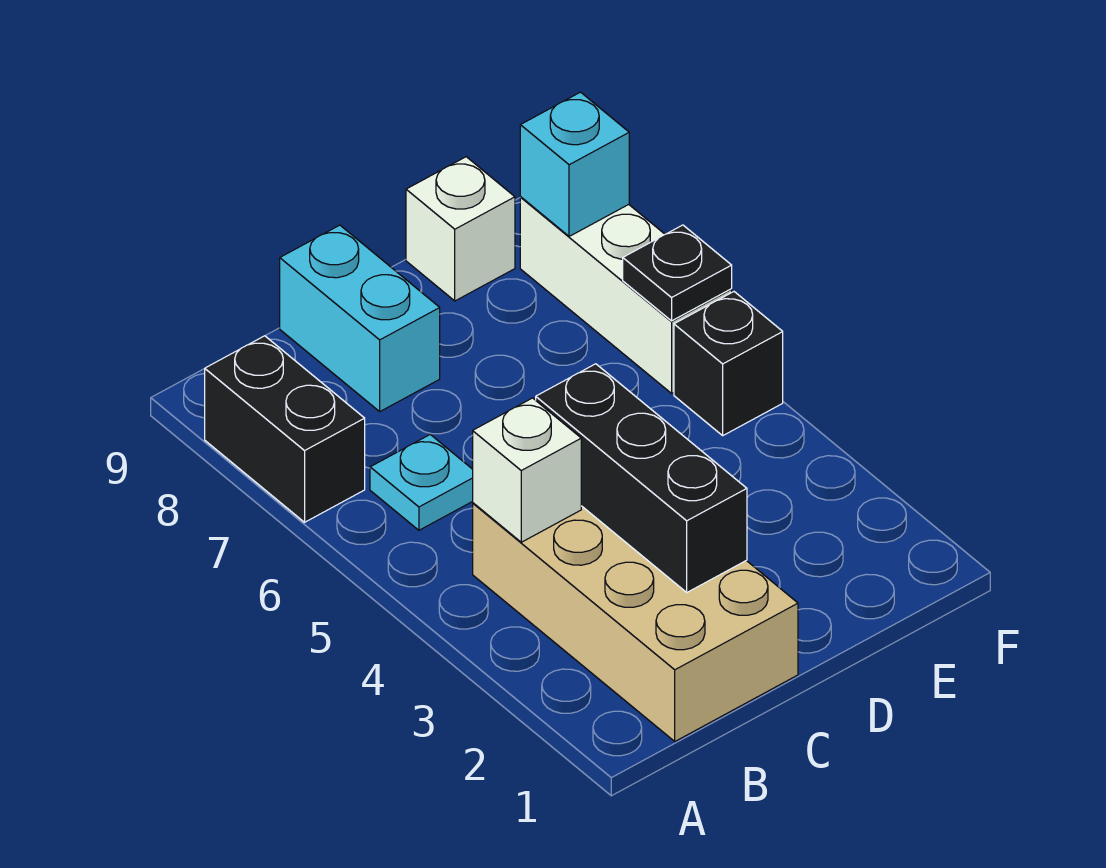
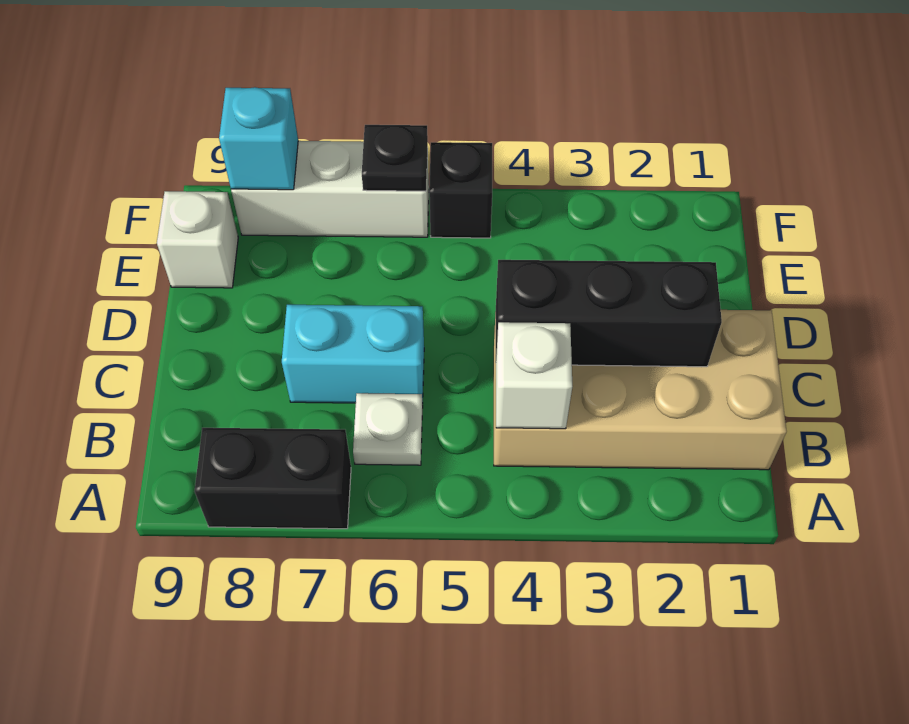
cyan plate B6 level 1 -> white plate B6 level 1
cyan brick C8:C9 level 1 -> cyan brick C6:C7 level 1

